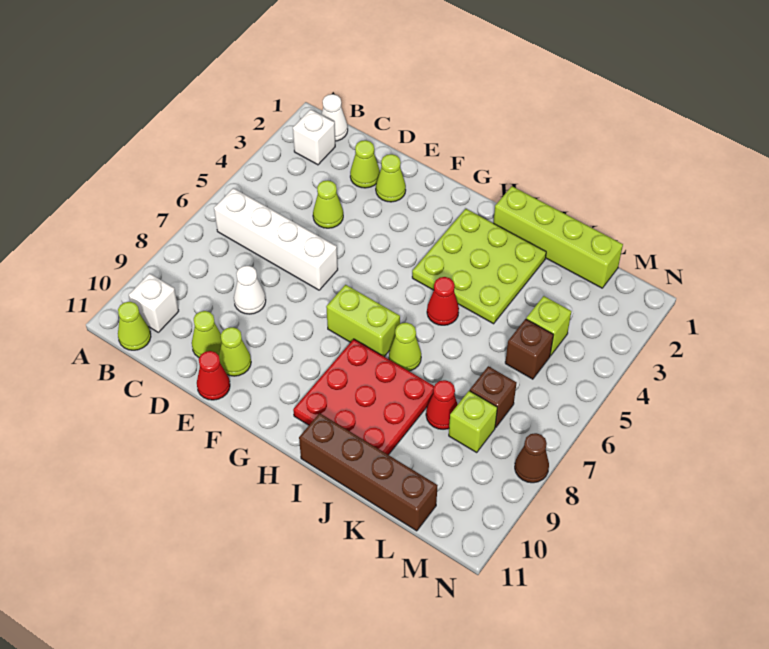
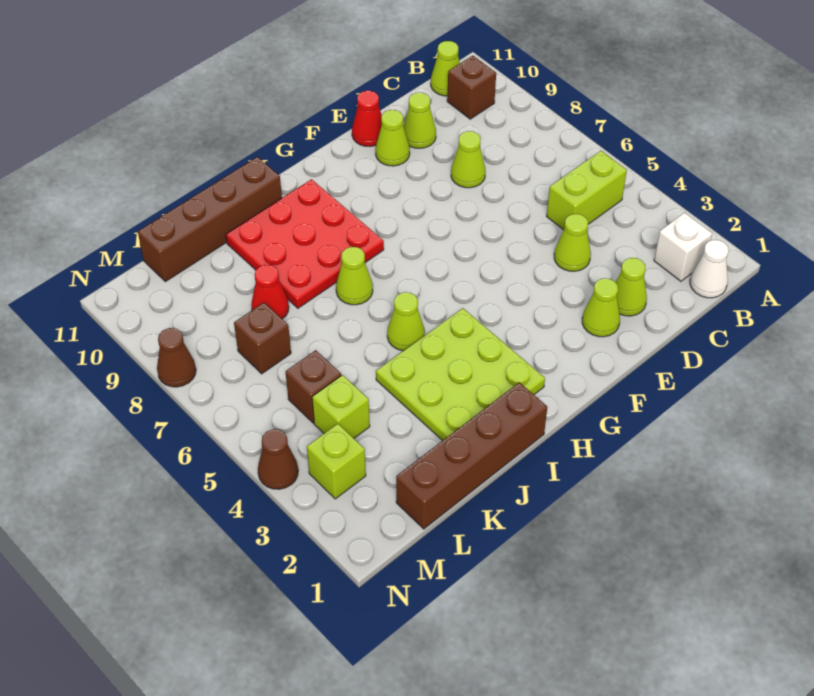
white brick B6:E6 level 1 -> none
white brick B10 level 1 -> brown brick B10 level 1
white cone D8 level 1 -> lime cone D8 level 1
lime brick G7:H7 level 1 -> lime brick B5:C5 level 1
lime brick I1:L1 level 1 -> brown brick I1:L1 level 1
red cone I5 level 1 -> lime cone I5 level 1
lime brick L8 level 1 -> lime brick M3 level 1
none -> brown cone N4 level 1

